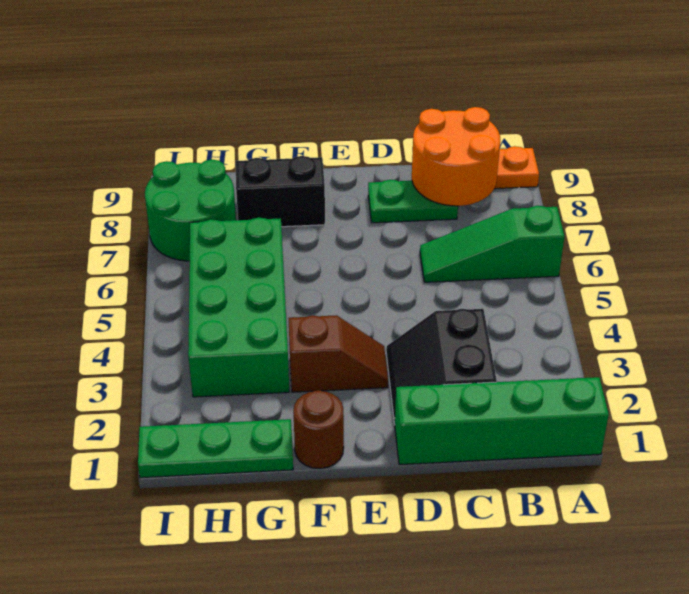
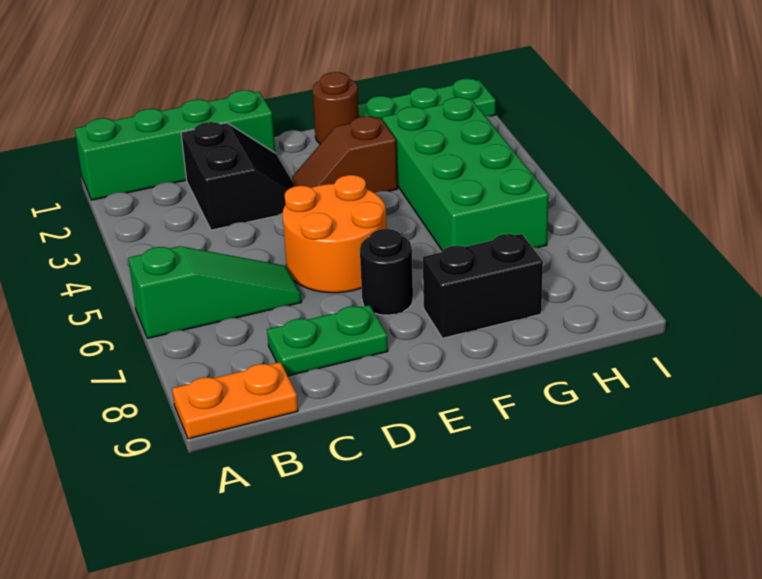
orange round brick B8:C9 level 2 -> orange round brick D5:E6 level 1
none -> black round brick E7 level 1
green round brick H7:I8 level 1 -> none

